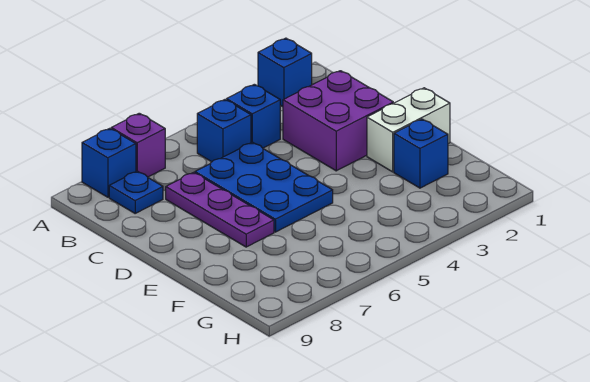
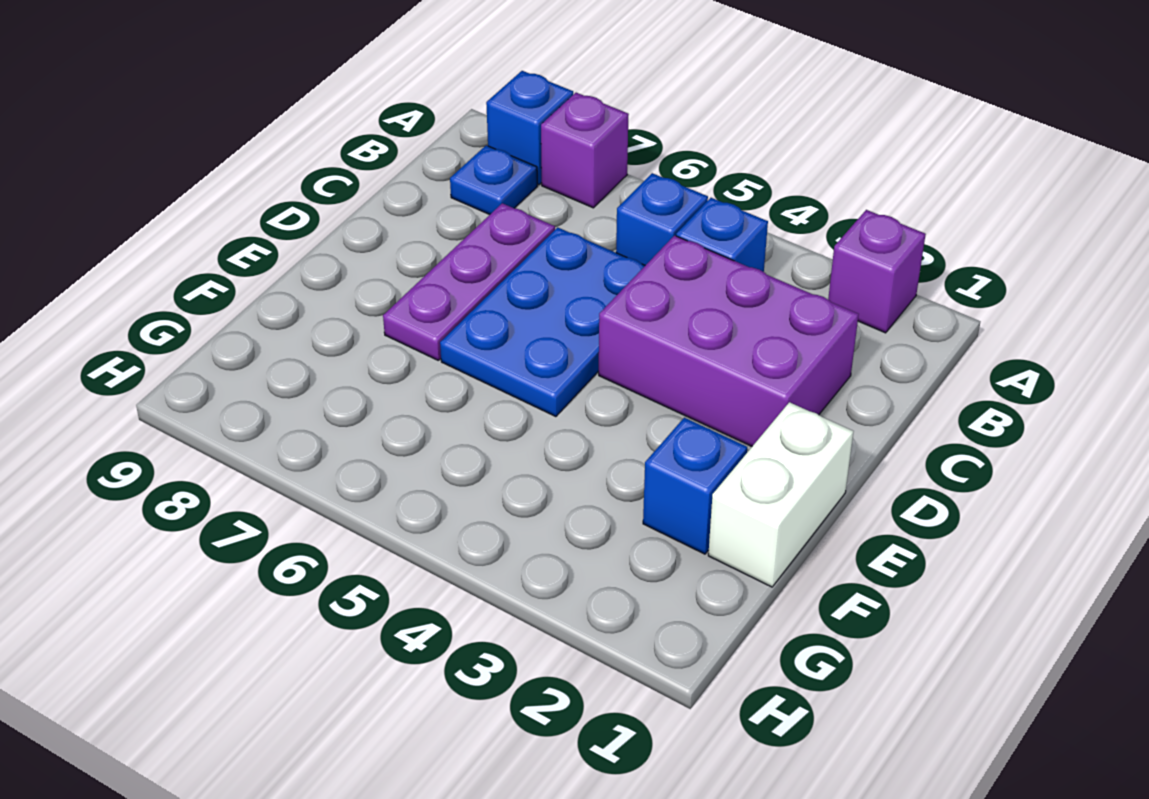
blue brick A2 level 1 -> purple brick A2 level 1
purple brick C2:D3 level 1 -> purple brick C2:D4 level 1
white brick E1:E2 level 1 -> white brick E1:F1 level 1

